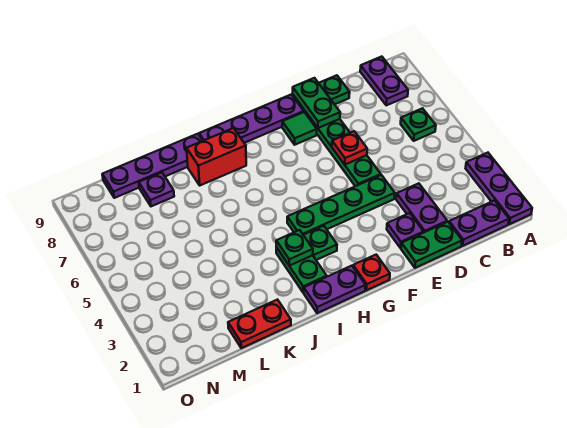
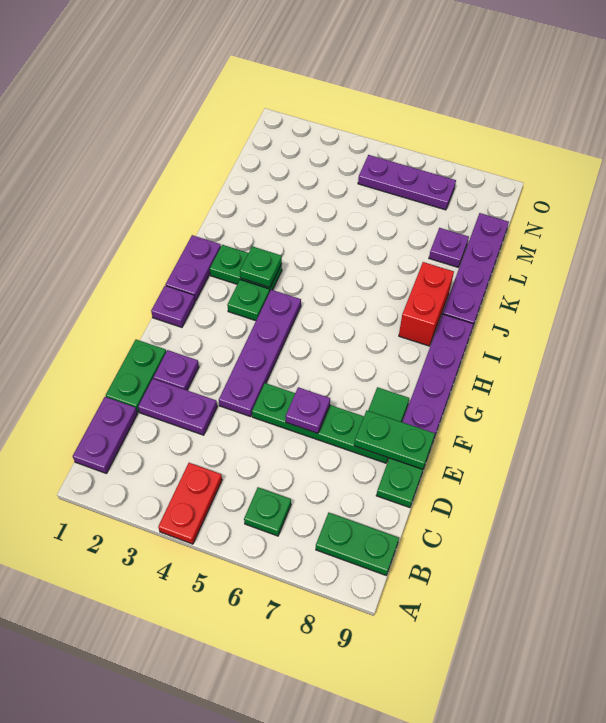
purple plate A1:A3 level 1 -> purple plate N5:N7 level 1
purple plate B8:B9 level 1 -> green plate B8:B9 level 1
green plate E4:H4 level 1 -> purple plate E4:H4 level 1
red plate E6 level 2 -> purple plate E6 level 2
red plate G1 level 1 -> purple plate G1 level 1
red plate K1:L1 level 1 -> red plate A4:B4 level 1

